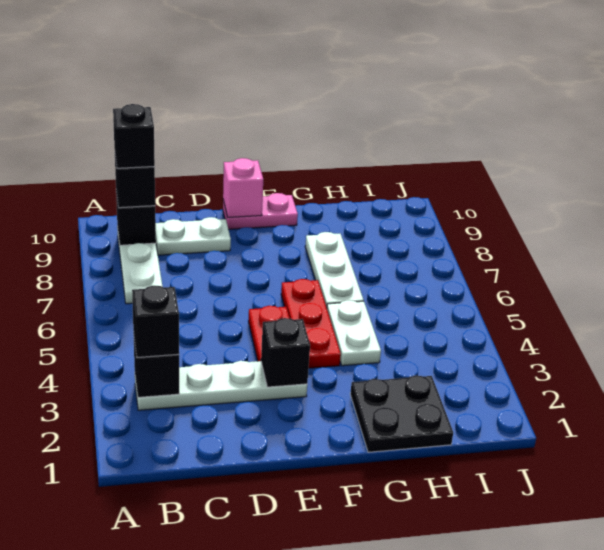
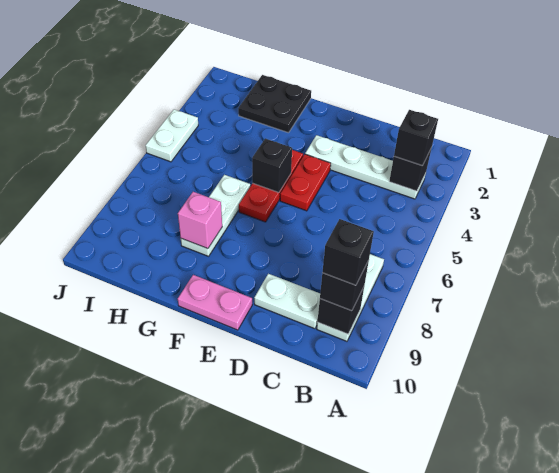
black brick E3 level 2 -> black brick F5 level 2
pink brick E10 level 2 -> pink brick G8 level 2
white plate G4:G5 level 1 -> white plate J4:J5 level 1

